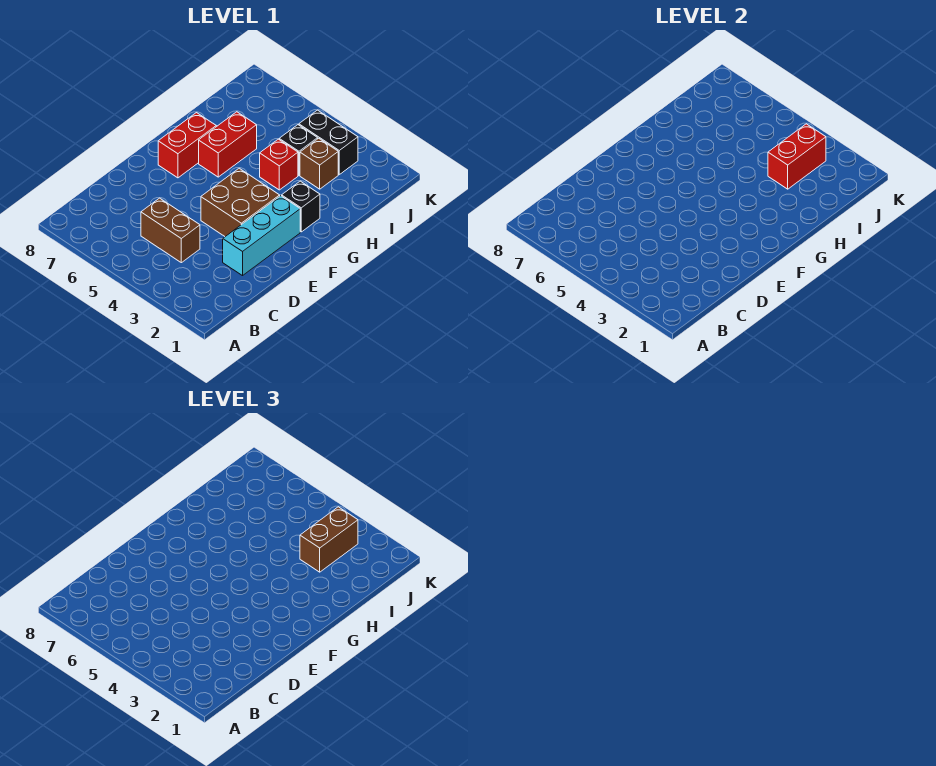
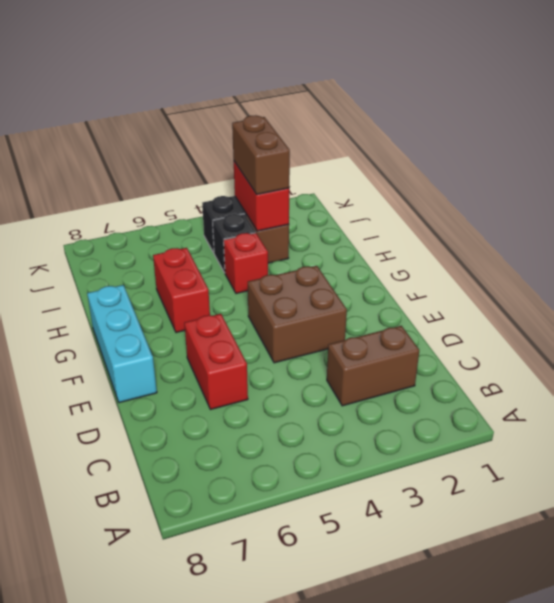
brown brick C4:C5 level 1 -> brown brick C2:C3 level 1
cyan brick D2:F2 level 1 -> cyan brick E8:G8 level 1
red brick F7:G7 level 1 -> red brick D6:E6 level 1
black brick G2 level 1 -> none

